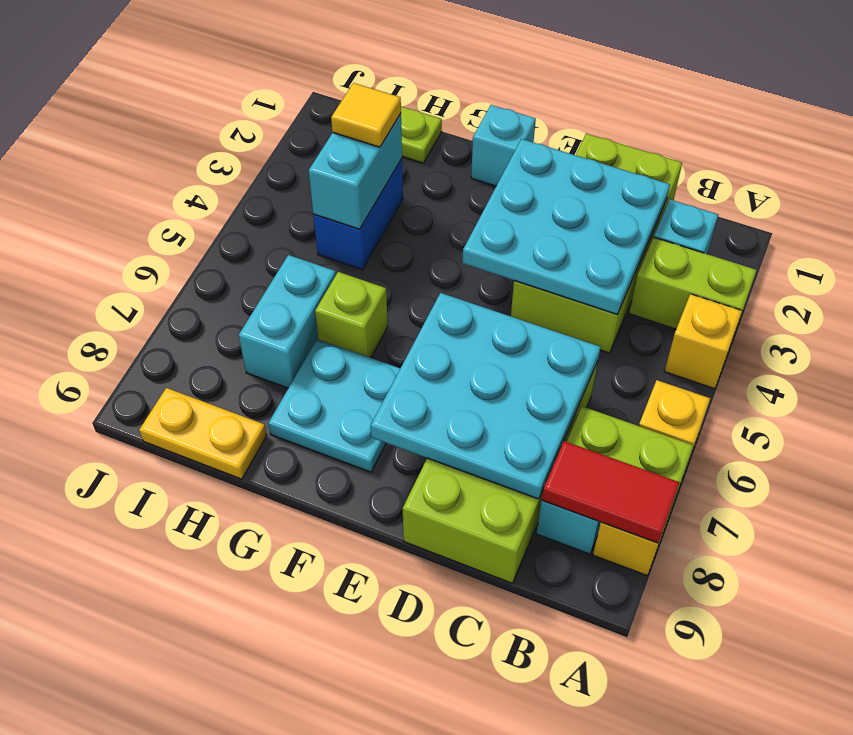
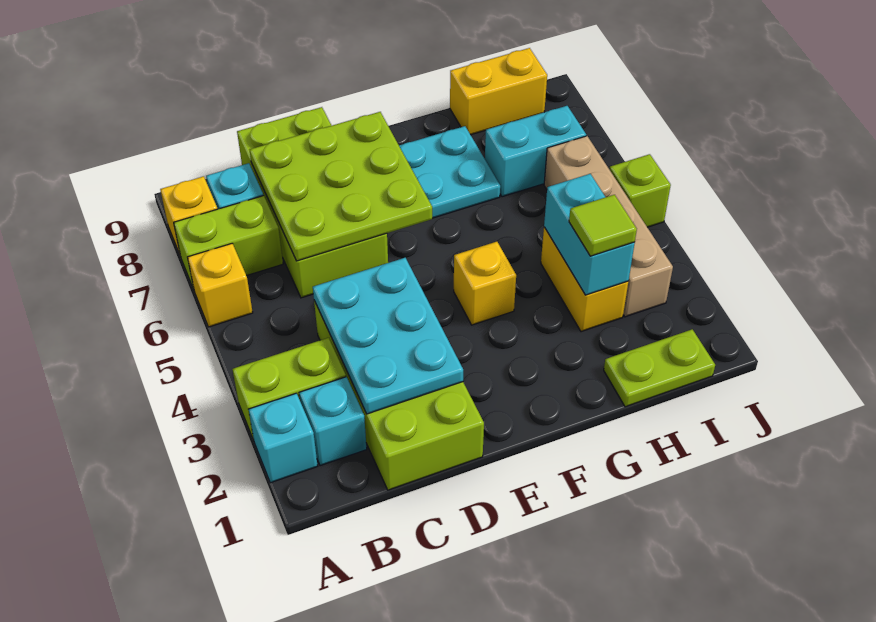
yellow brick A4 level 1 -> yellow brick F4 level 1
red tile A8:B8 level 2 -> none
cyan plate C2:E4 level 2 -> cyan plate C2:D4 level 2
cyan plate C6:E8 level 2 -> lime plate C6:E8 level 2
cyan brick F1 level 1 -> cyan brick A2 level 1
lime brick G6 level 1 -> lime brick J5 level 1
blue brick H3:H4 level 1 -> yellow brick H3:H4 level 1
yellow tile H3 level 3 -> lime tile H3 level 3
cyan brick H6:H7 level 1 -> cyan brick H7:I7 level 1
yellow plate H9:I9 level 1 -> yellow brick H9:I9 level 1
none -> tan brick I3:I6 level 1

